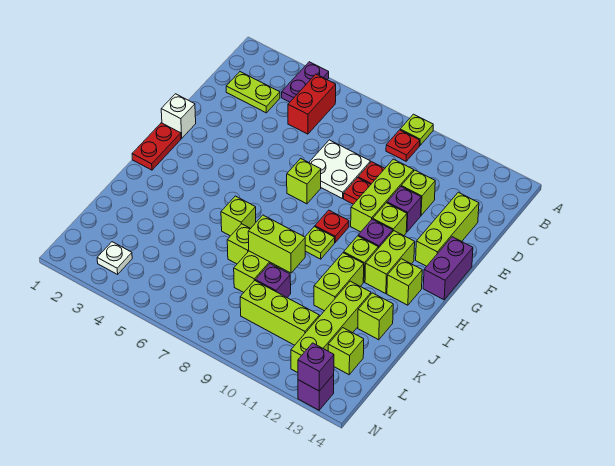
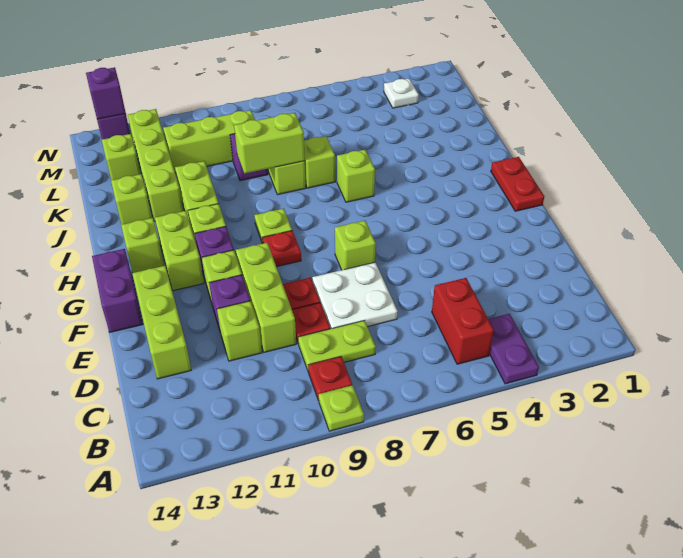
lime plate C2:C3 level 1 -> lime plate C8:C9 level 1
white brick F1 level 1 -> none

